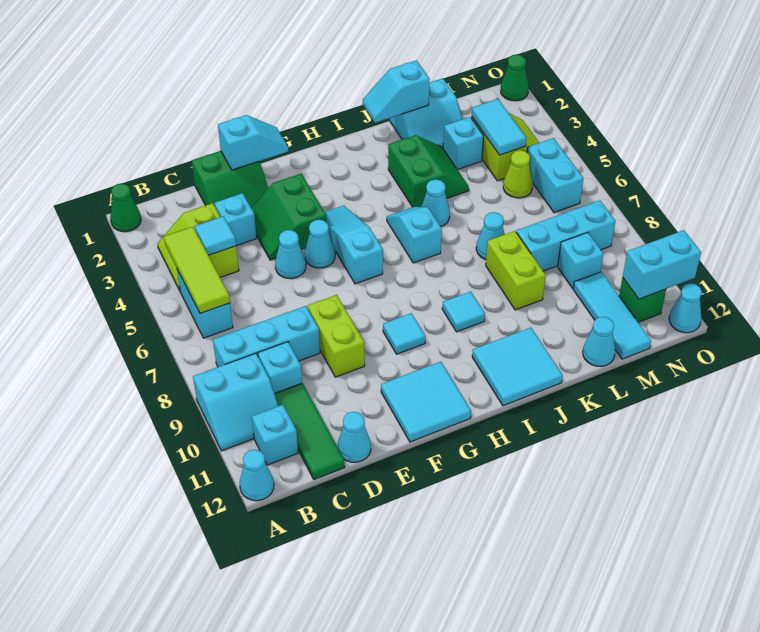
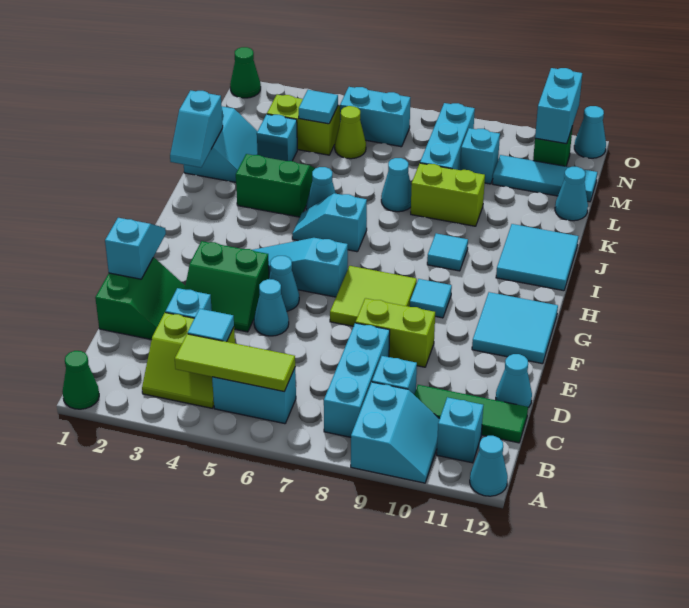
none -> lime tile F7:G8 level 1
cyan tile M3:M4 level 2 -> cyan tile M4 level 2

